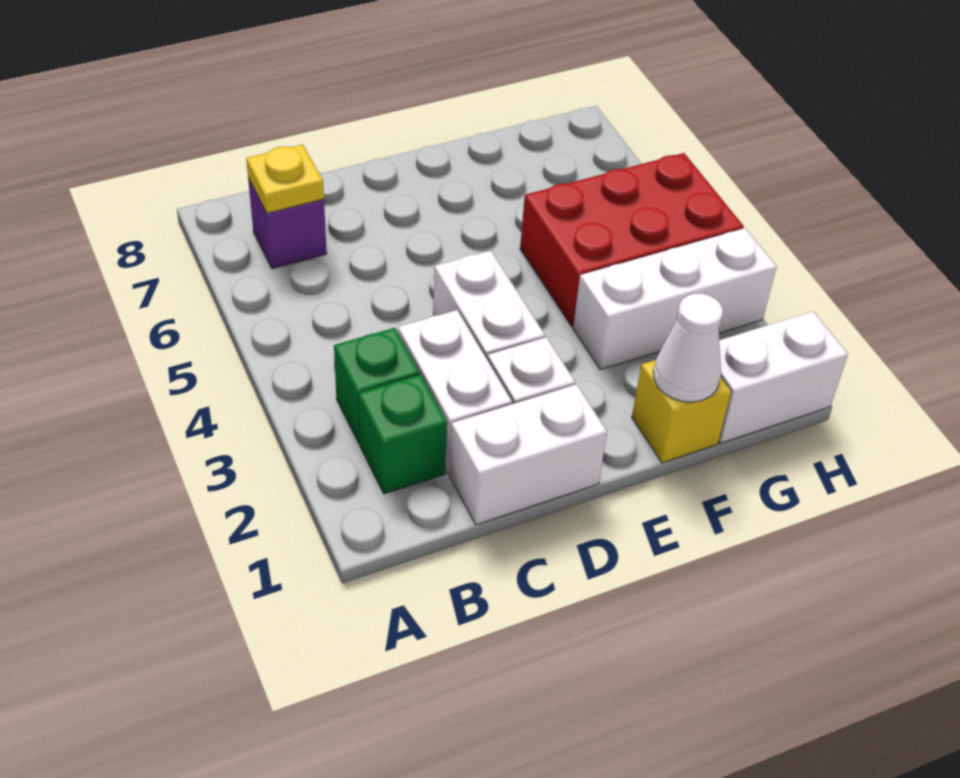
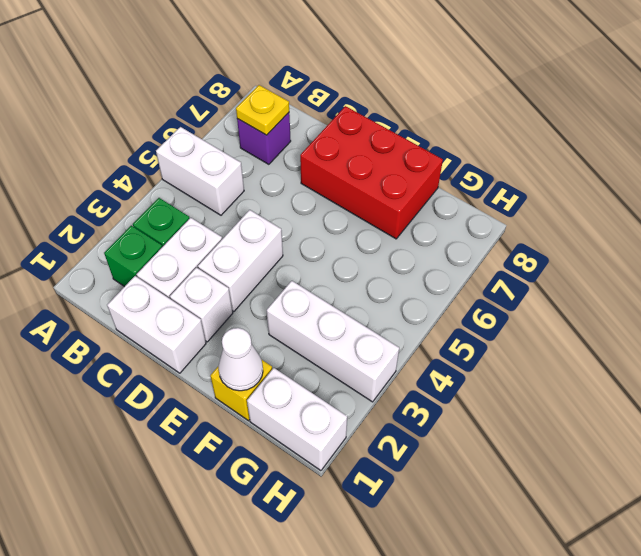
none -> white brick A5:B5 level 1
red brick F4:H5 level 1 -> red brick D7:F8 level 1

